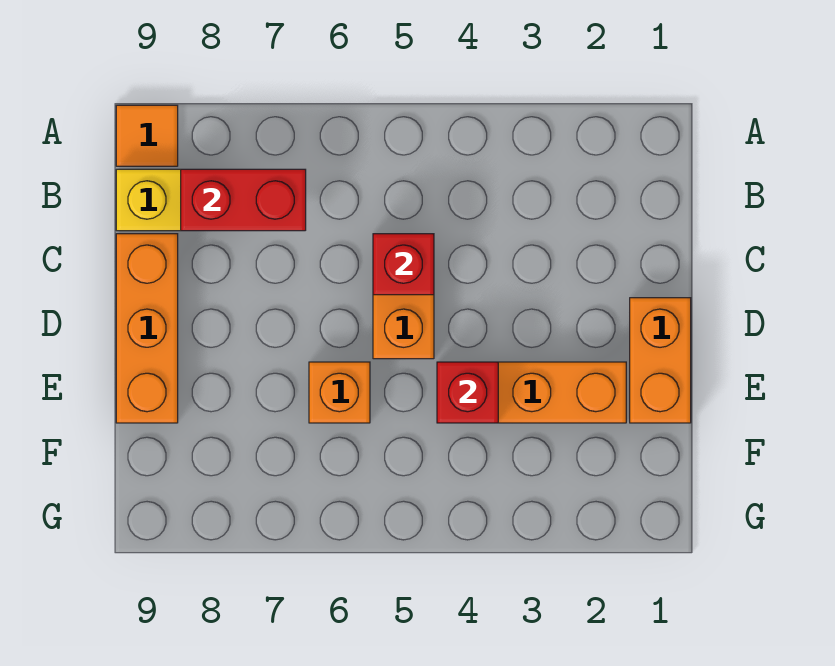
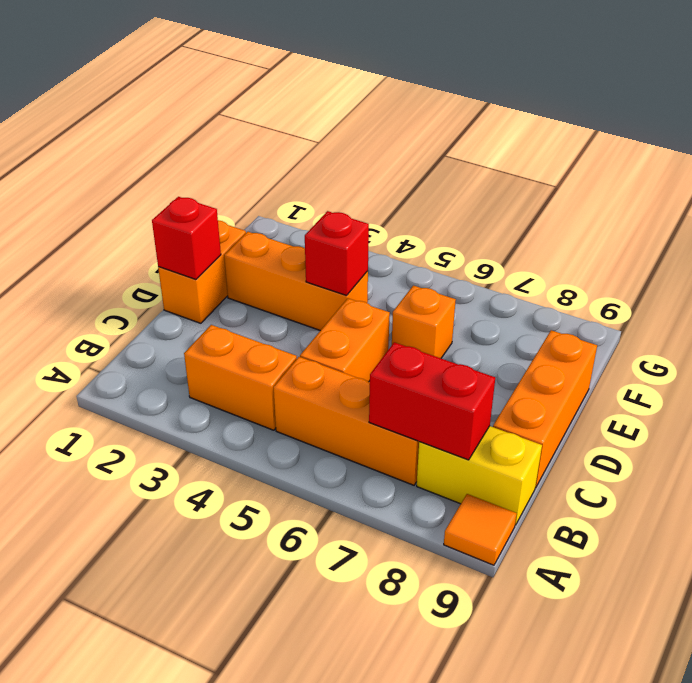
none -> orange brick B3:B4 level 1
none -> orange brick B5:B7 level 1
red brick C5 level 2 -> red brick D1 level 2

